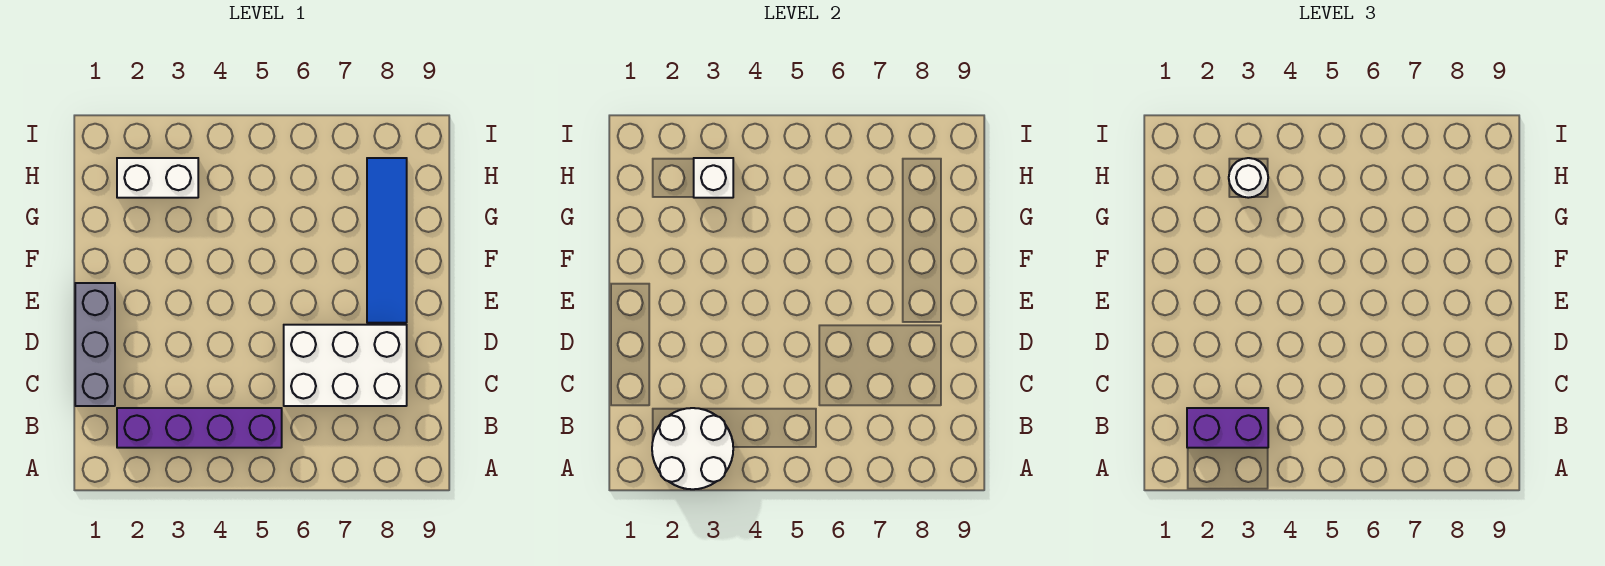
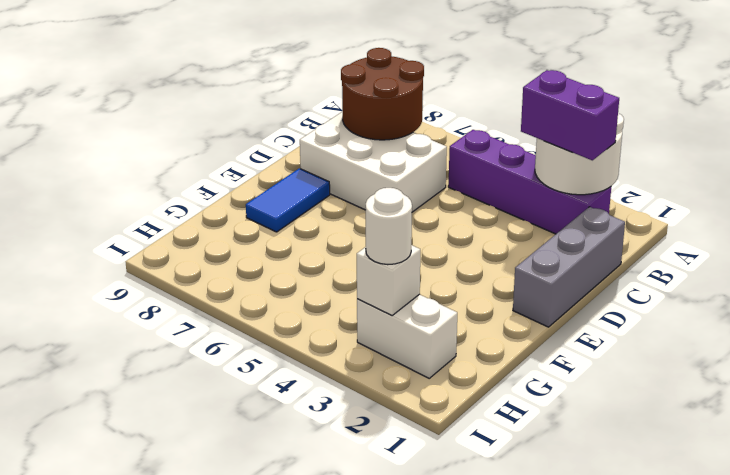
none -> brown round brick B7:C8 level 2
blue tile E8:H8 level 1 -> blue tile E8:F8 level 1

